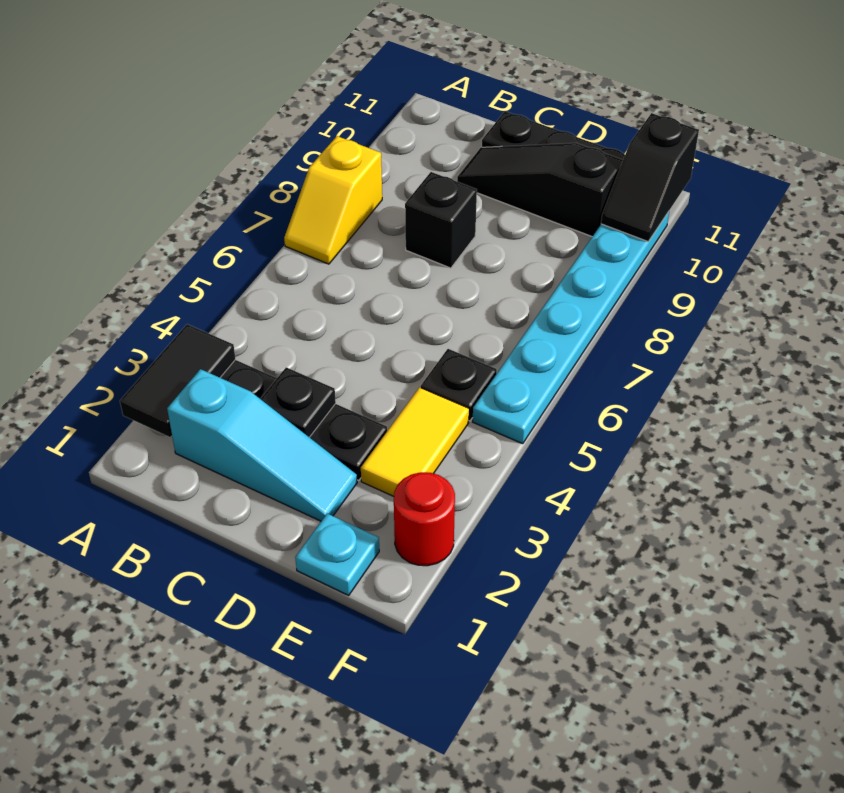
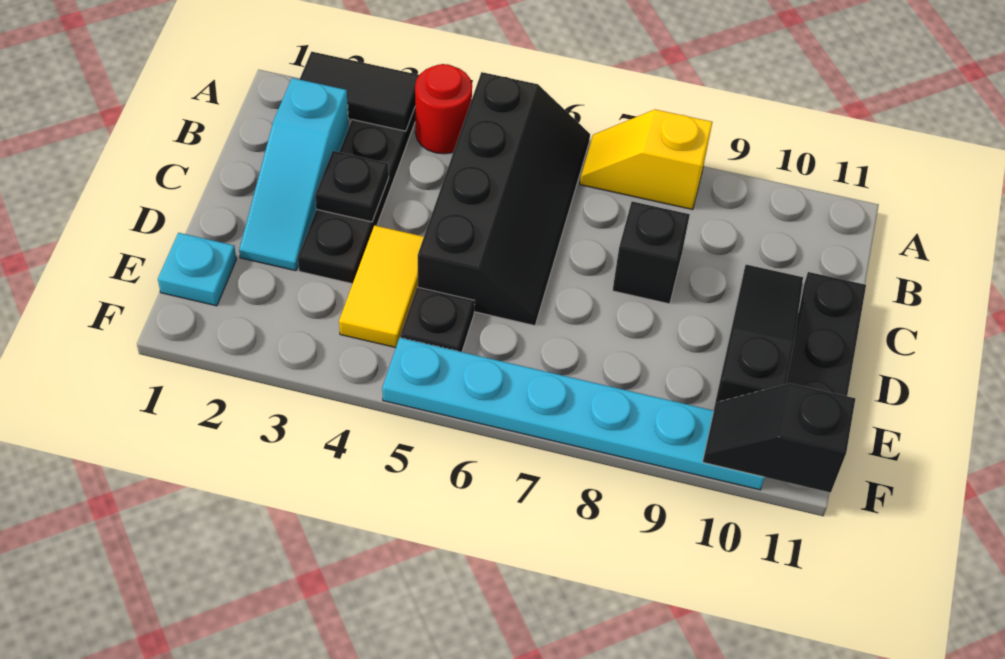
none -> black slope A5:D6 level 1 top 5
yellow tile E3:E4 level 1 -> yellow tile D4:E4 level 1
red round brick F2 level 1 -> red round brick A4 level 1

